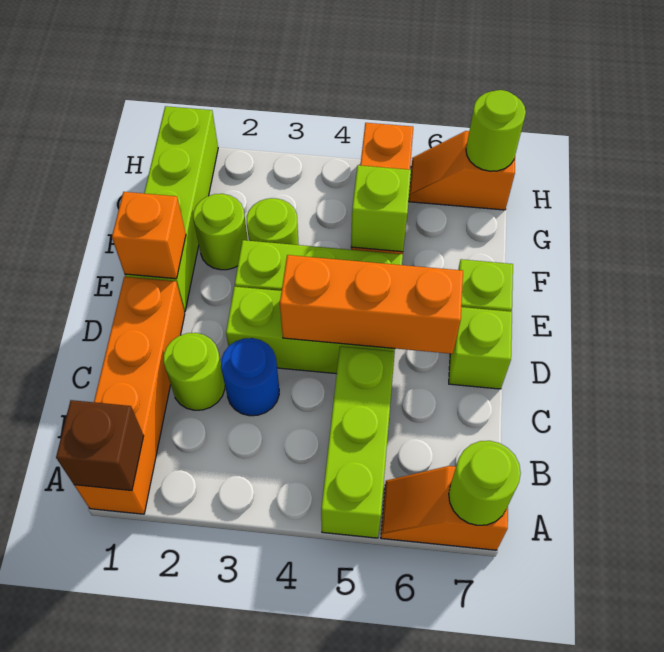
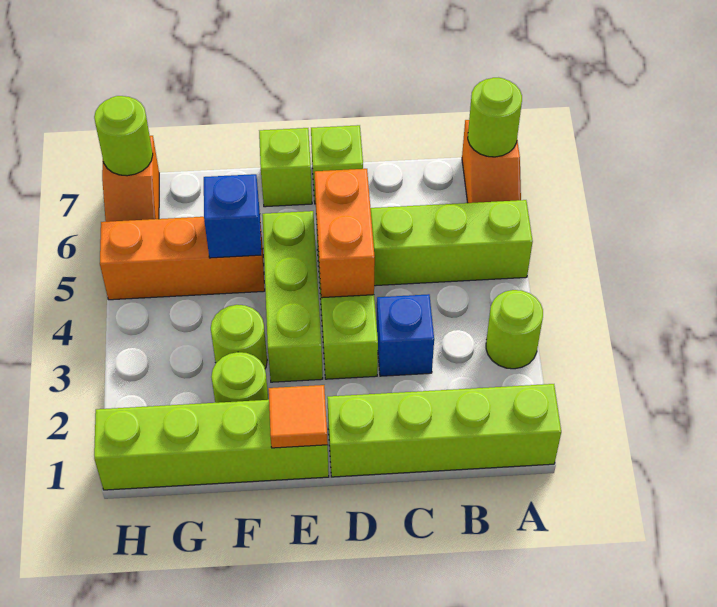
orange brick A1:D1 level 1 -> lime brick A1:D1 level 1
brown brick A1 level 2 -> none
lime round brick C2 level 1 -> lime round brick A3 level 1
blue round brick C3 level 1 -> blue brick C3 level 1
orange brick D4:D6 level 2 -> orange brick D4:D5 level 2
orange brick E1 level 2 -> orange tile E1 level 2
lime brick F5 level 2 -> blue brick F5 level 2

